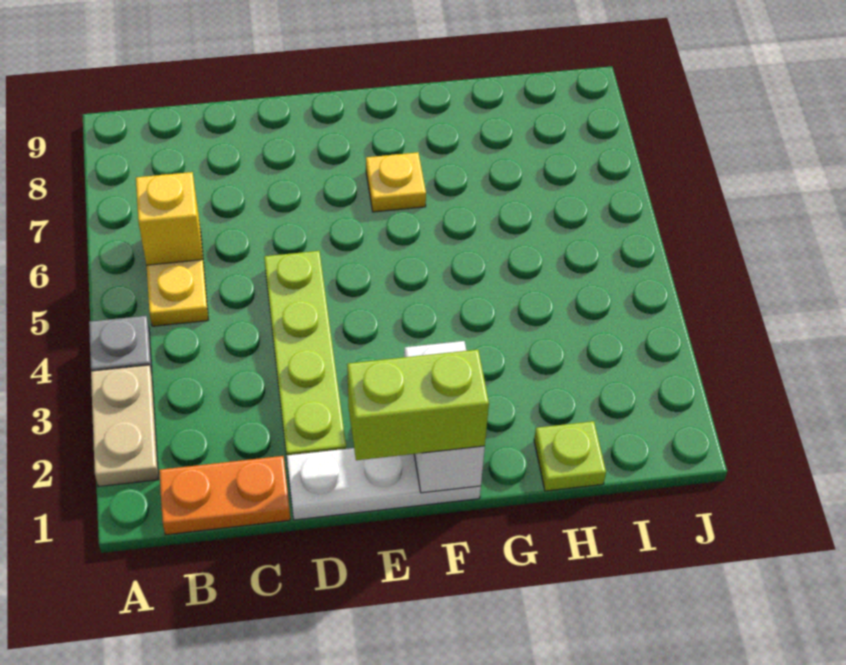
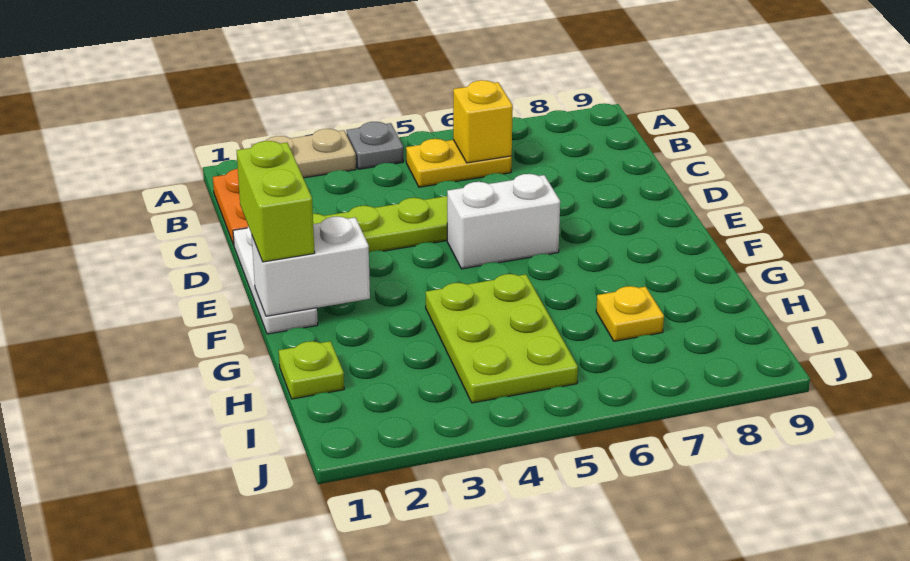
none -> white brick E5:E6 level 1
yellow plate F7 level 1 -> yellow plate H7 level 1
none -> lime plate G4:I5 level 1

